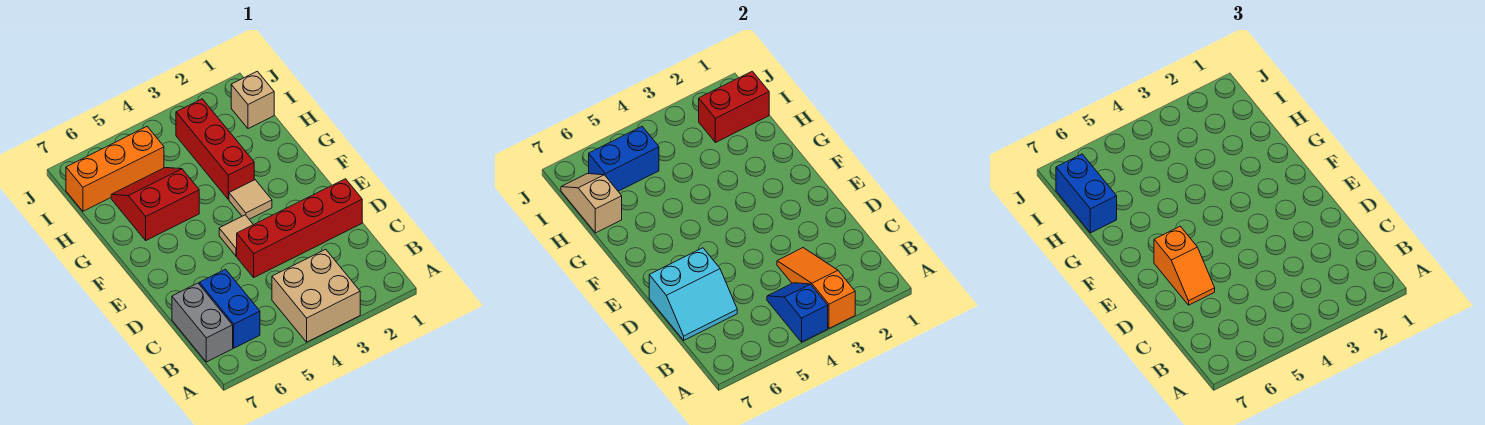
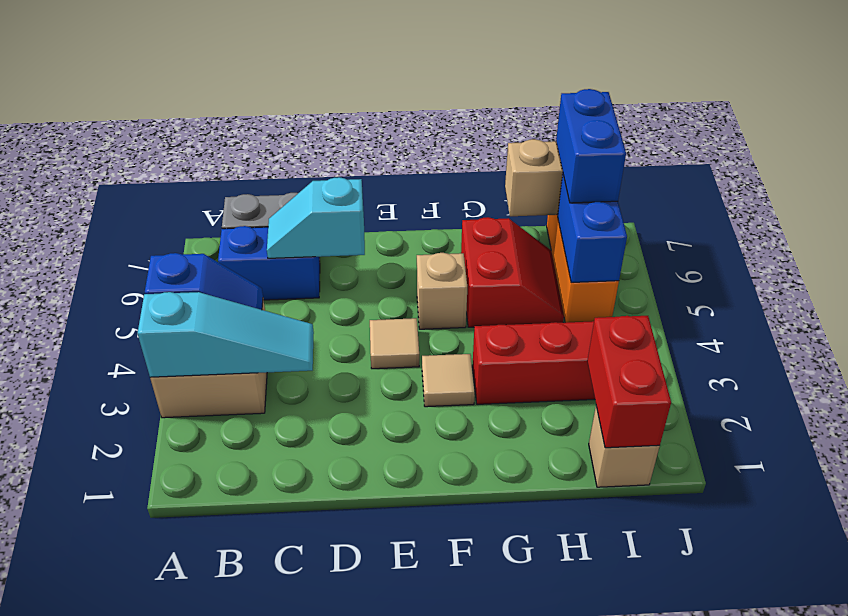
orange slope A3:C3 level 2 top A -> cyan slope A3:C3 level 2 top A
cyan slope C6:D7 level 2 top D -> cyan slope C6:D6 level 2 top D
red brick D1:D4 level 1 -> none
orange slope D6:E6 level 3 top E -> none
none -> tan brick F5 level 1
blue brick H7:I7 level 3 -> blue brick I6:I7 level 3

